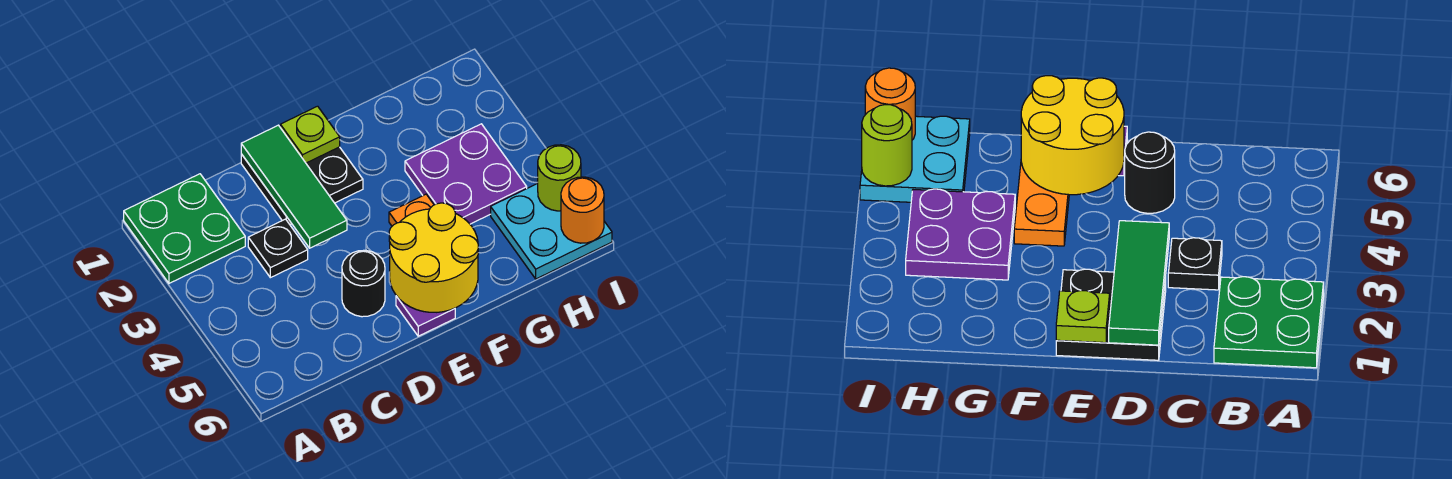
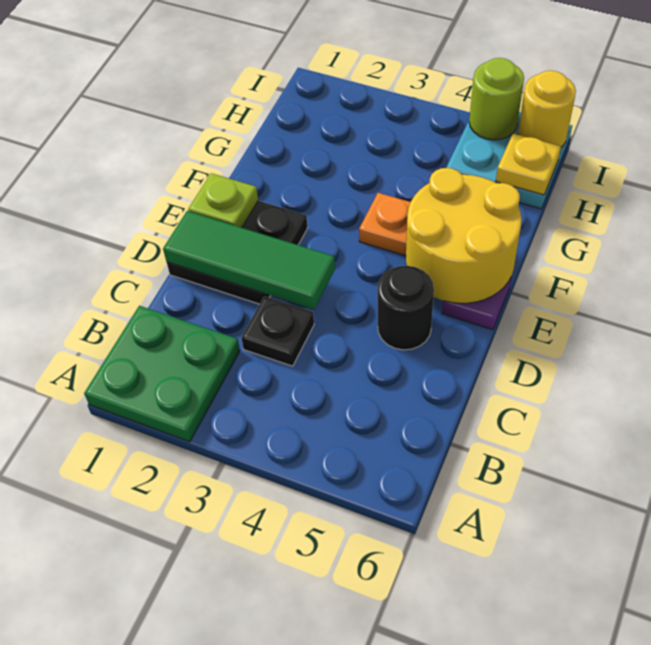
purple plate G3:H4 level 1 -> none
none -> yellow plate H6 level 2
orange round brick I6 level 2 -> yellow round brick I6 level 2

